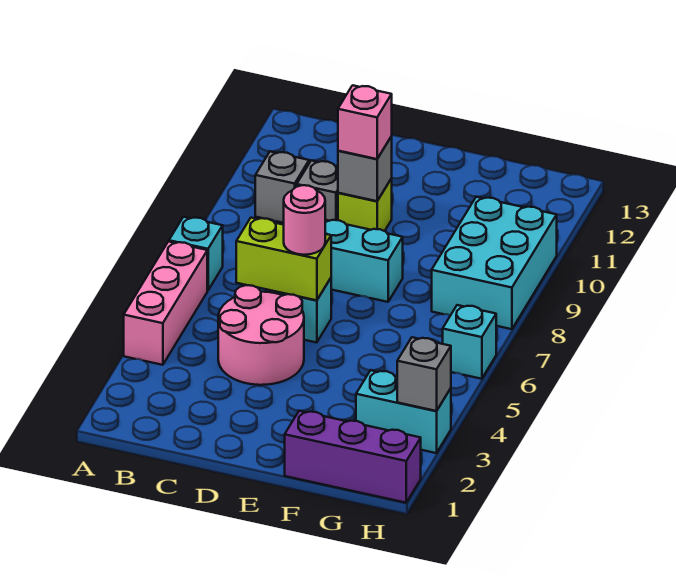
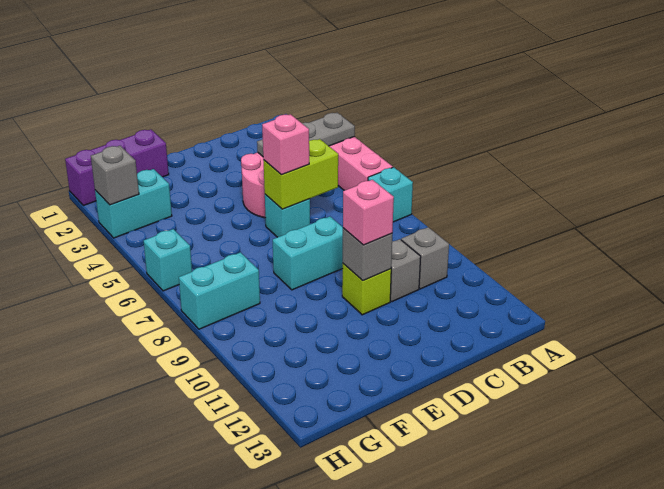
none -> grey plate A4:C4 level 2
pink round brick D6 level 3 -> pink brick D6 level 3
cyan brick G8:H10 level 1 -> cyan brick G8:H8 level 1

